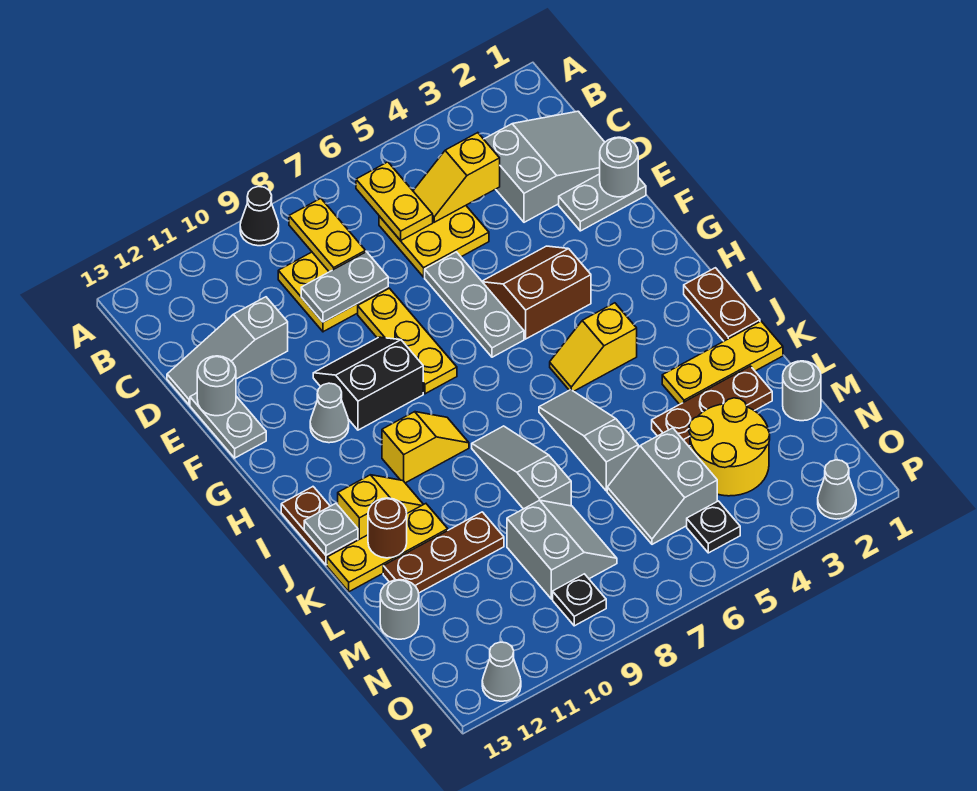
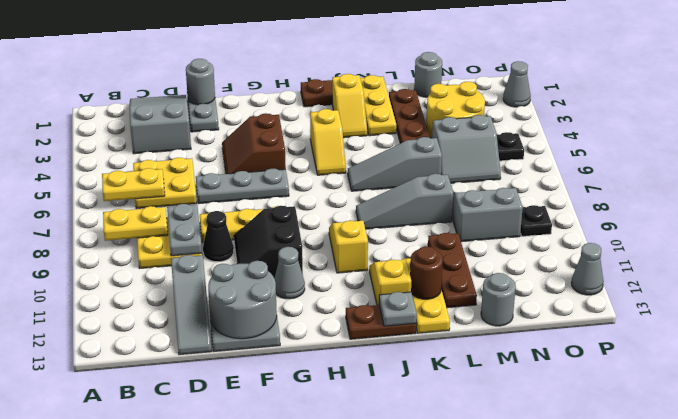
black cone A9 level 1 -> black cone E9 level 1
yellow slope C4:C5 level 2 top 4 -> yellow slope J2:J3 level 1 top 2
grey round brick E13 level 2 -> grey round brick E12:F13 level 2

